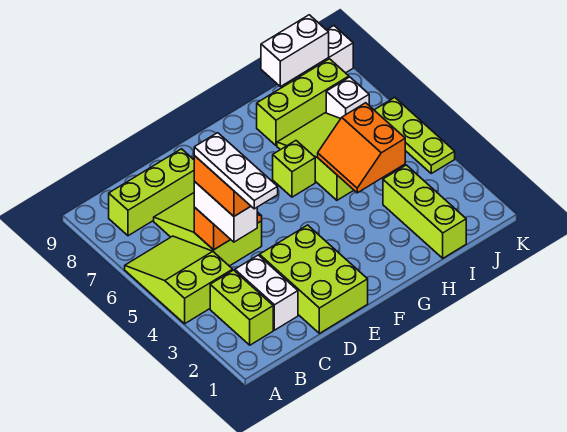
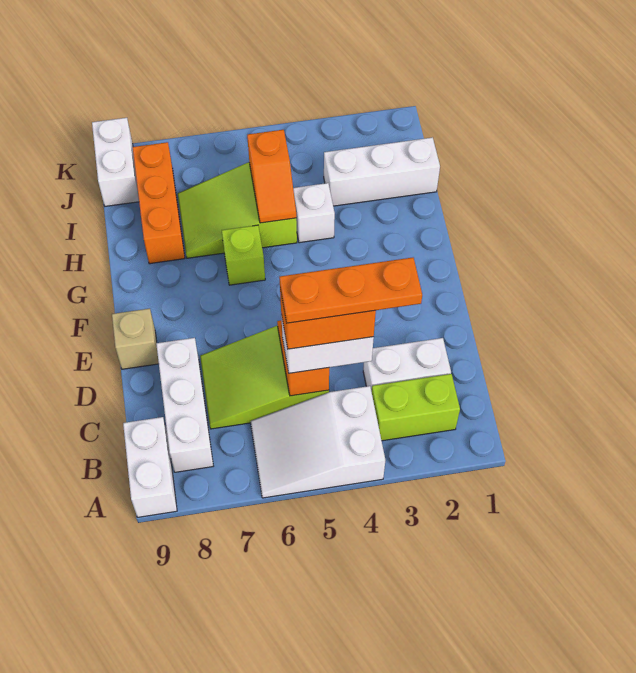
lime slope A4:B6 level 1 top 4 -> white slope A4:B6 level 1 top 4
lime brick B8:D8 level 1 -> white brick B8:D8 level 1
white plate C3:C5 level 5 -> orange plate C3:C5 level 5
lime brick D1:E3 level 1 -> none
none -> tan brick E9 level 1
orange slope H4:I5 level 2 top I -> orange slope H5:I5 level 2 top I
lime brick H8:J8 level 1 -> orange brick H8:J8 level 1
lime brick I1:I3 level 1 -> white brick I1:I3 level 1
white brick I9:J9 level 2 -> white brick A9:B9 level 1
white brick J7 level 1 -> white brick H4 level 1
lime plate K4:K6 level 1 -> none

